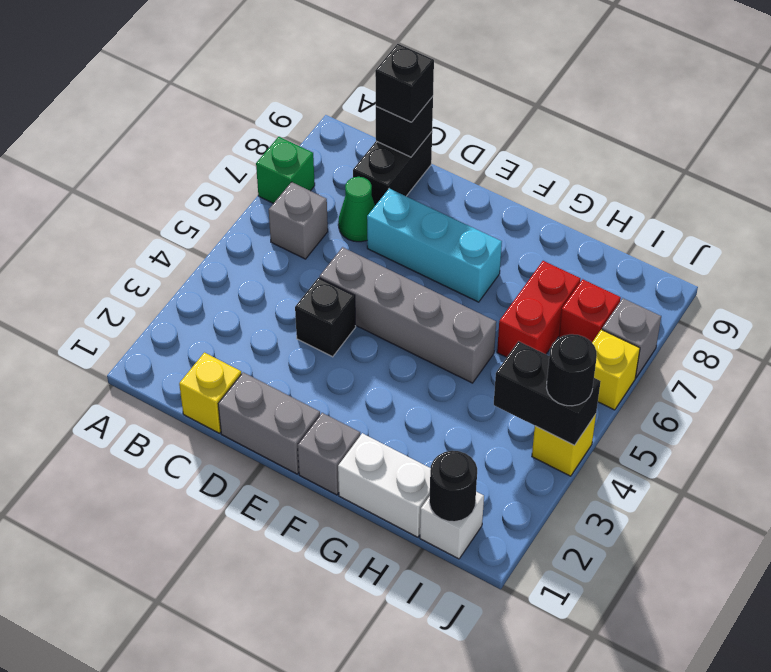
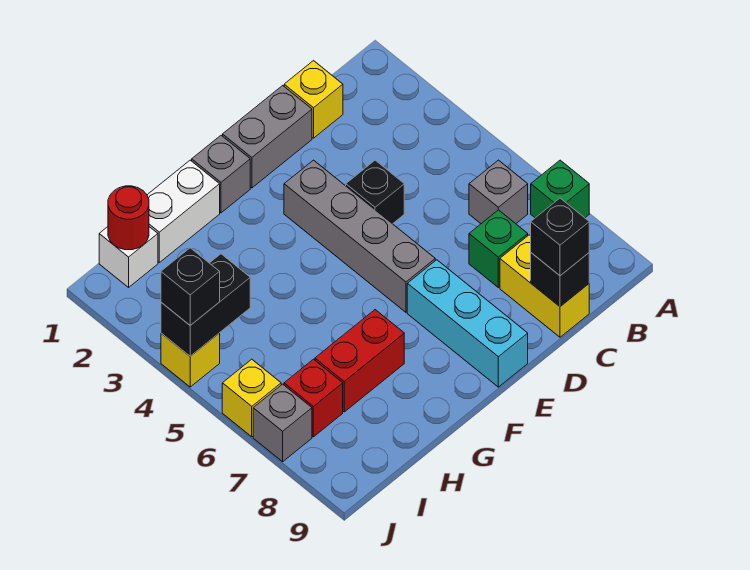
green cone C7 level 1 -> green brick C7 level 1
black brick C8:C9 level 1 -> yellow brick C8:C9 level 1
grey brick D5:G5 level 1 -> grey brick E3:E6 level 1
cyan brick D7:F7 level 1 -> cyan brick E7:E9 level 1
red brick H6:H7 level 1 -> red brick G7:H7 level 1
black round brick I1 level 2 -> red round brick I1 level 2
black round brick J4 level 3 -> black brick J4 level 3

